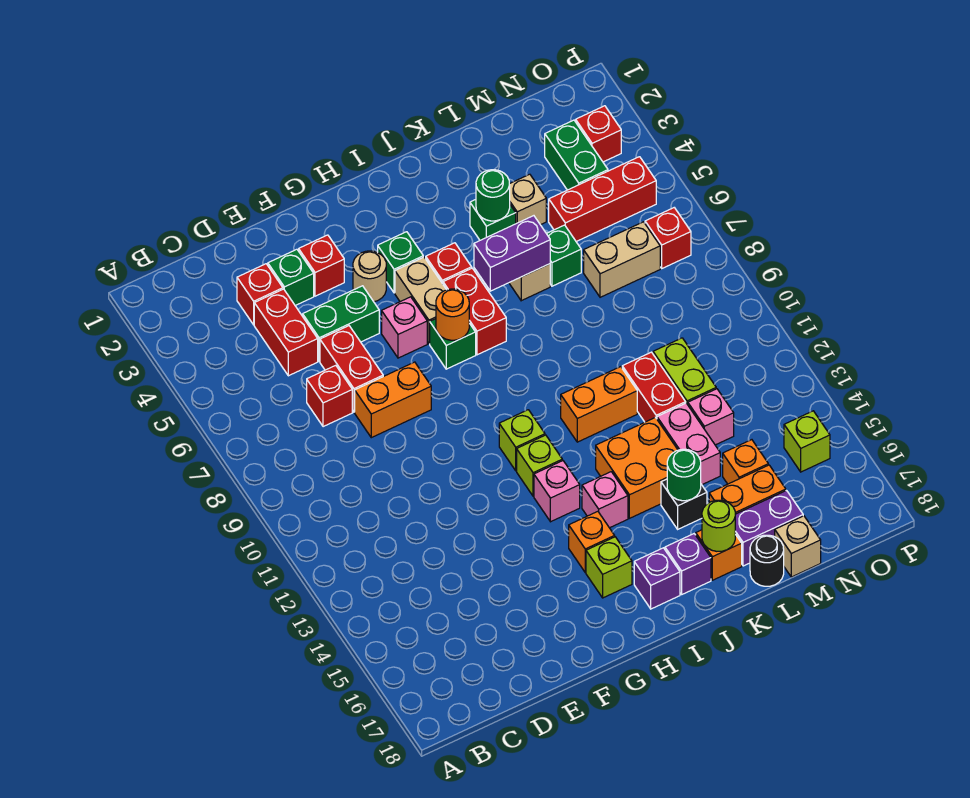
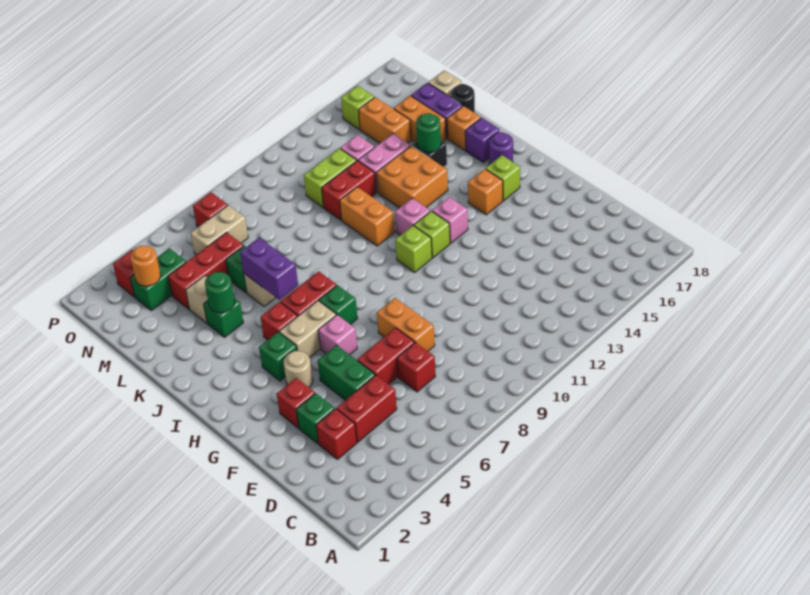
orange round brick H7 level 2 -> orange round brick N3 level 2
pink brick I14 level 1 -> pink brick I12 level 1
purple brick I17 level 1 -> purple round brick I17 level 1
lime round brick K17 level 2 -> none
red brick M5:O5 level 1 -> red brick M4:M6 level 1
tan brick M7:N7 level 1 -> tan brick N6:N7 level 1
orange brick M15 level 1 -> orange brick M15:N15 level 1

